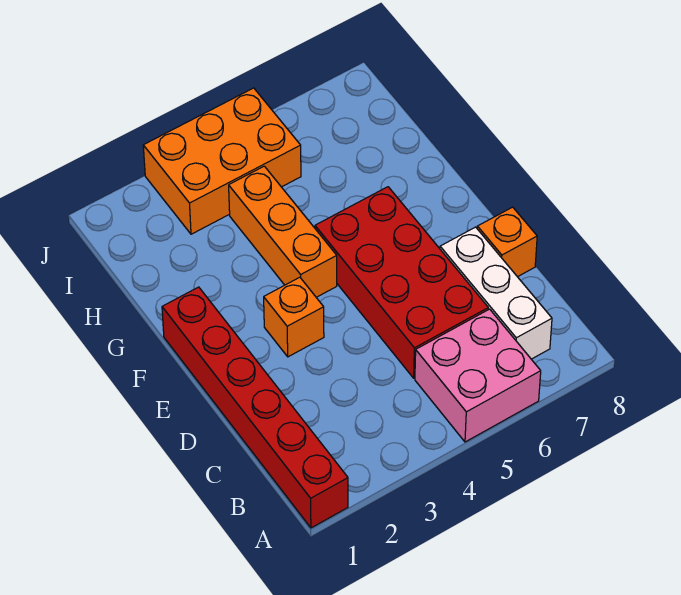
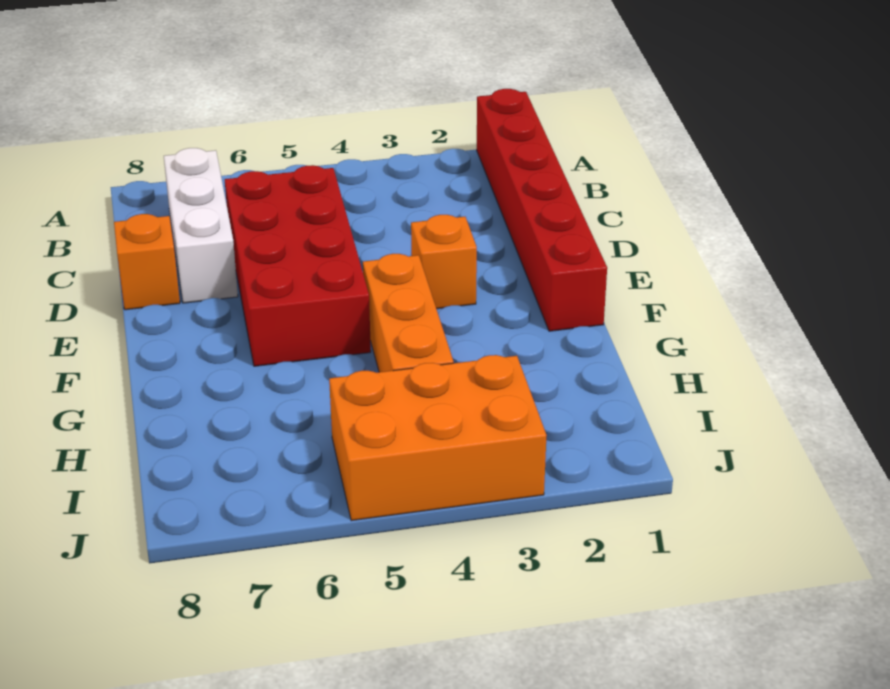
pink brick A5:B6 level 1 -> none

